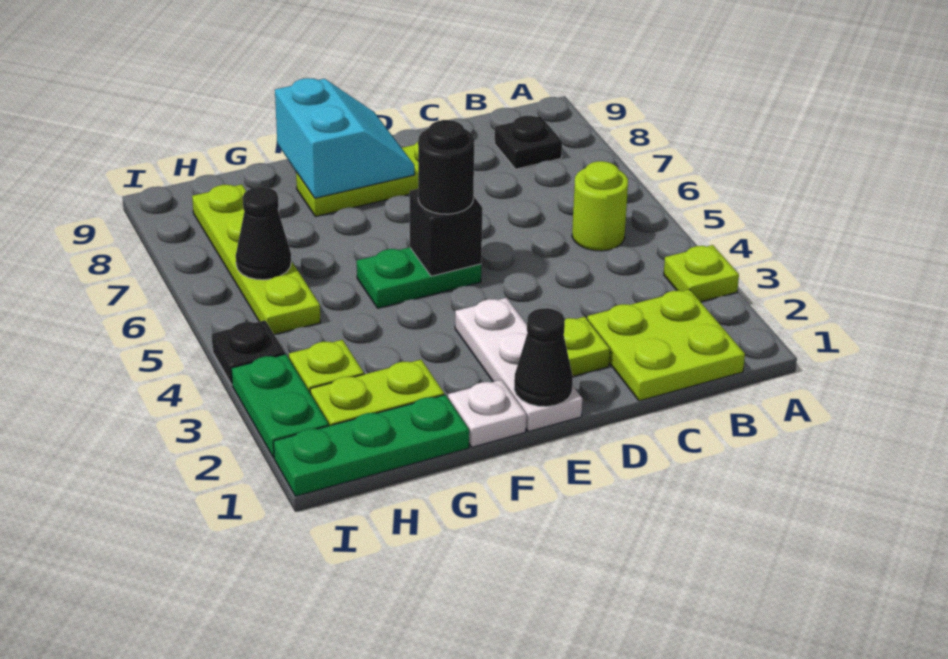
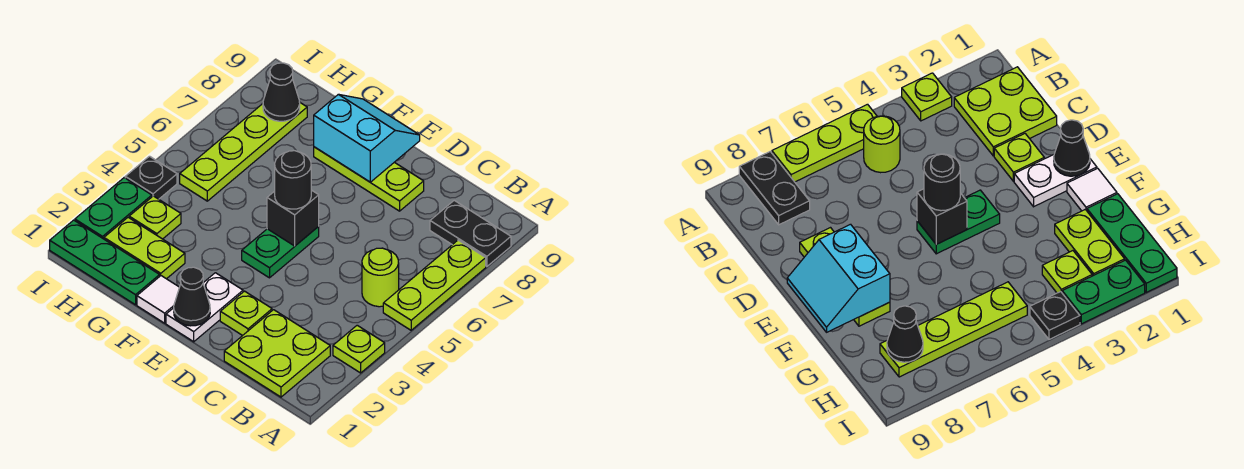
none -> lime plate A5:A7 level 1
black plate B8 level 1 -> black plate A8:B8 level 1
white plate E1:E3 level 1 -> white plate E1:E2 level 1
green plate E5:F5 level 1 -> green plate E4:E5 level 1
cyan slope E8:F9 level 2 top F -> cyan slope E8:F9 level 2 top 8
white plate F1 level 1 -> white tile F1 level 1
black cone H6 level 2 -> black cone H8 level 2

